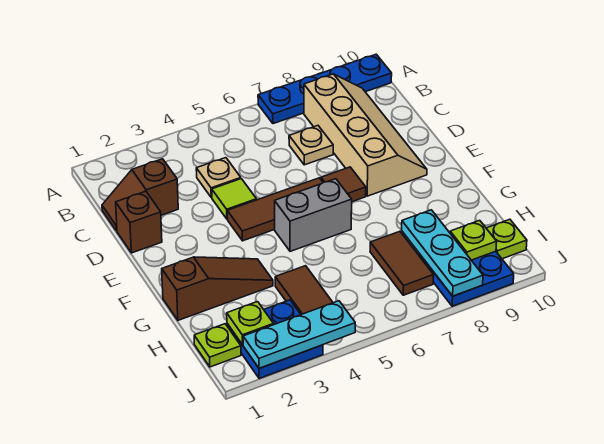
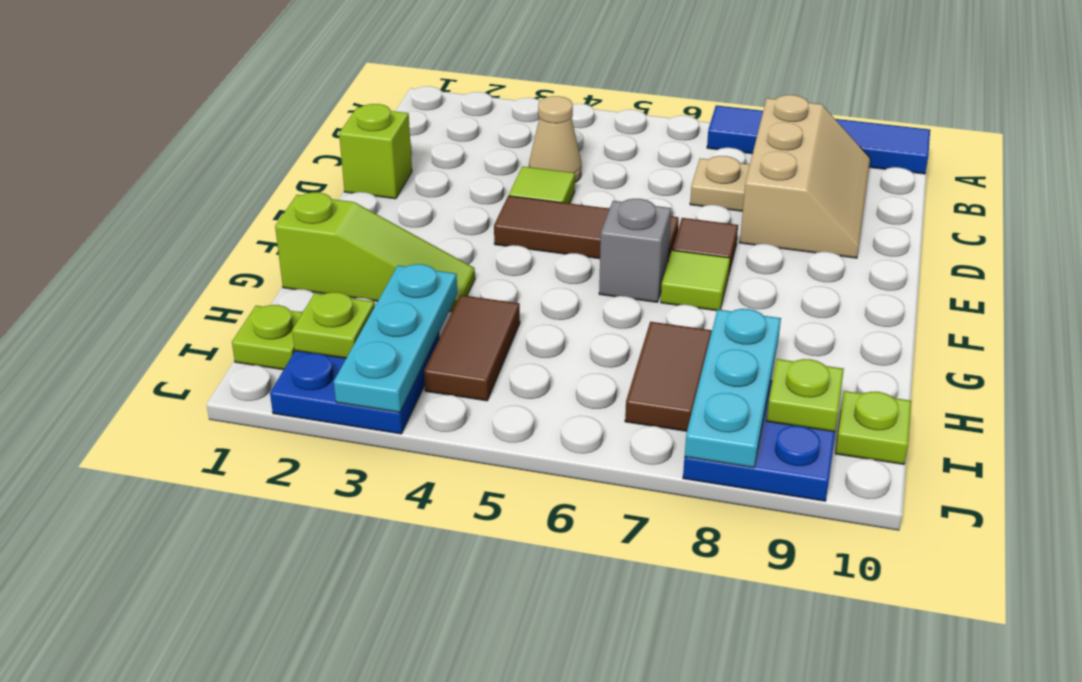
blue plate A7:A10 level 1 -> blue tile A7:A10 level 1
tan slope B8:E9 level 1 top 8 -> tan slope B8:D9 level 1 top 8
brown slope C1:C2 level 1 top 2 -> none
tan plate C4 level 1 -> tan cone C4 level 1
brown brick D1 level 1 -> lime brick D1 level 1
grey brick F5:F6 level 1 -> grey brick F6 level 1
none -> lime tile F7 level 1
brown slope G1:G3 level 1 top 1 -> lime slope G1:G3 level 1 top 1
cyan plate J2:J4 level 2 -> cyan plate H3:J3 level 2

